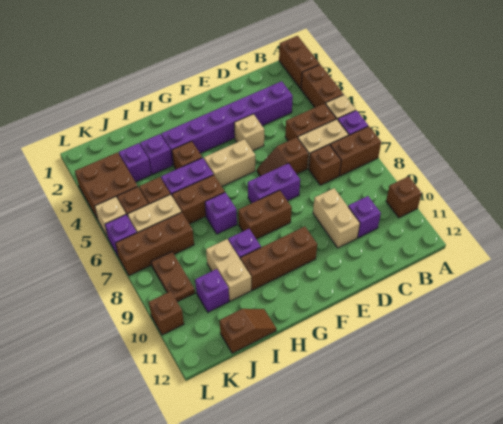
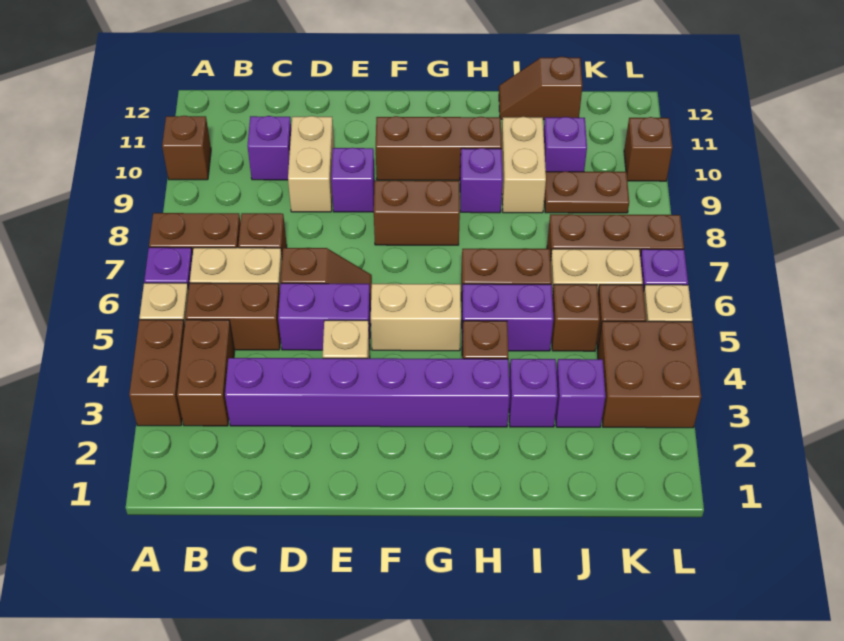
brown brick A1:A2 level 1 -> brown brick B3:B4 level 1
purple brick E7:F7 level 1 -> purple brick D5:E5 level 1
purple brick H7 level 1 -> purple brick E9 level 1
brown plate K8:K9 level 1 -> brown plate J9:K9 level 1

